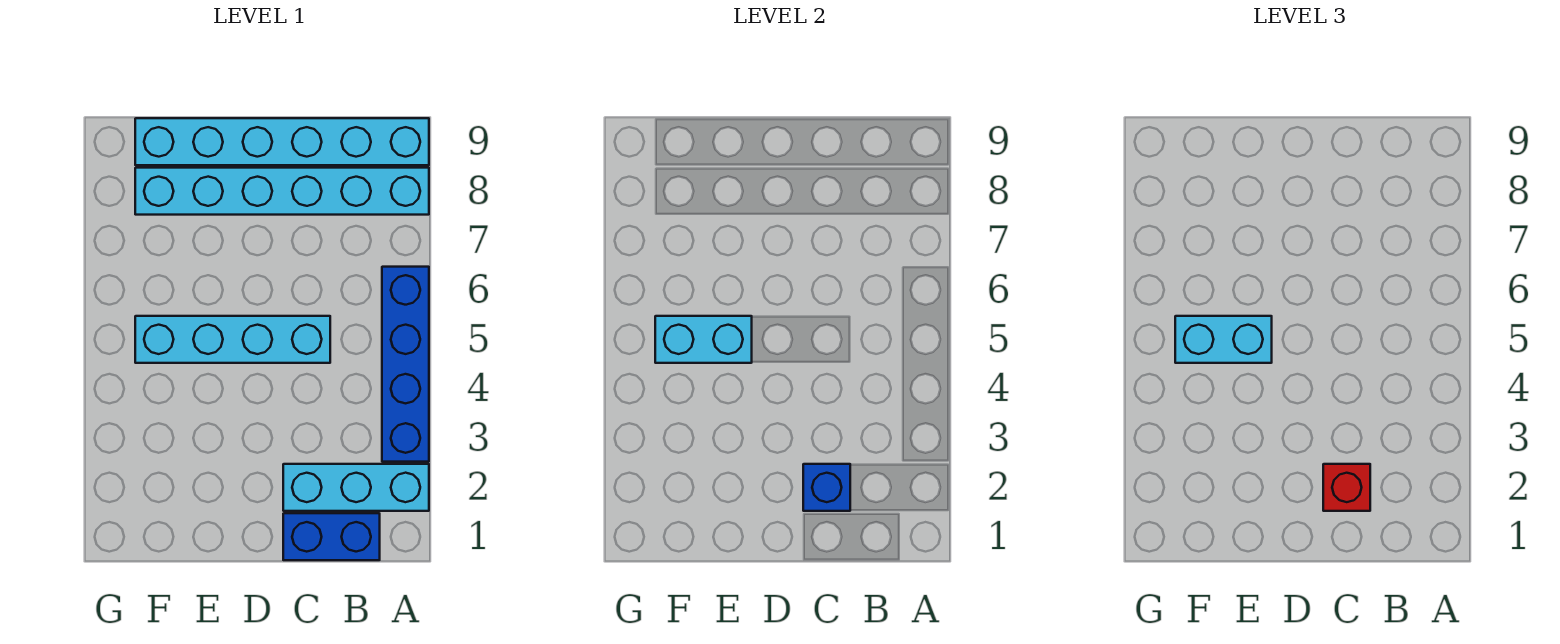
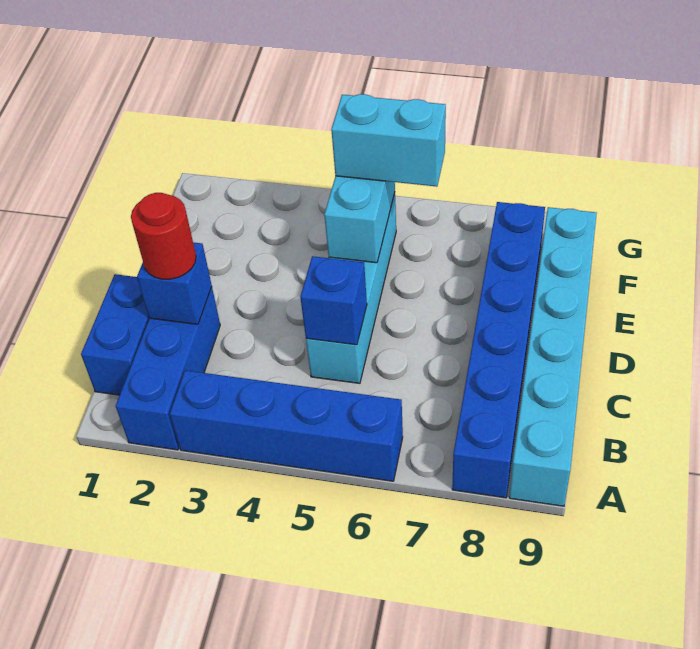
cyan brick A2:C2 level 1 -> blue brick A2:C2 level 1
cyan brick A8:F8 level 1 -> blue brick A8:F8 level 1
red brick C2 level 3 -> red round brick C2 level 3
none -> blue brick C5 level 2
cyan brick E5:F5 level 3 -> cyan brick F5:F6 level 3

